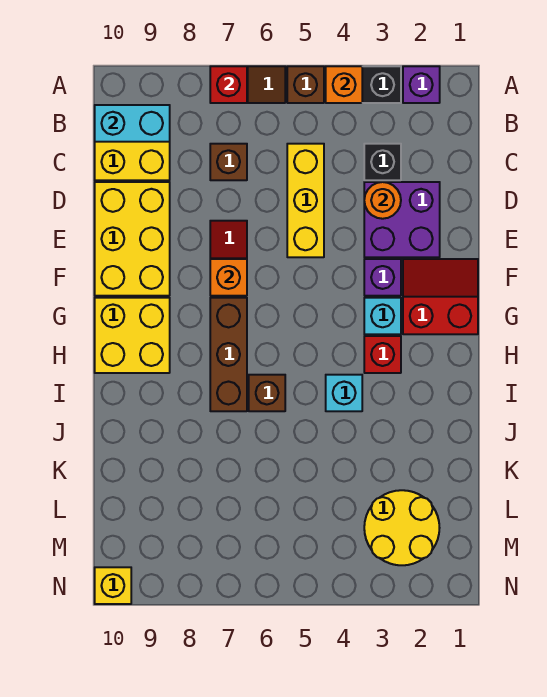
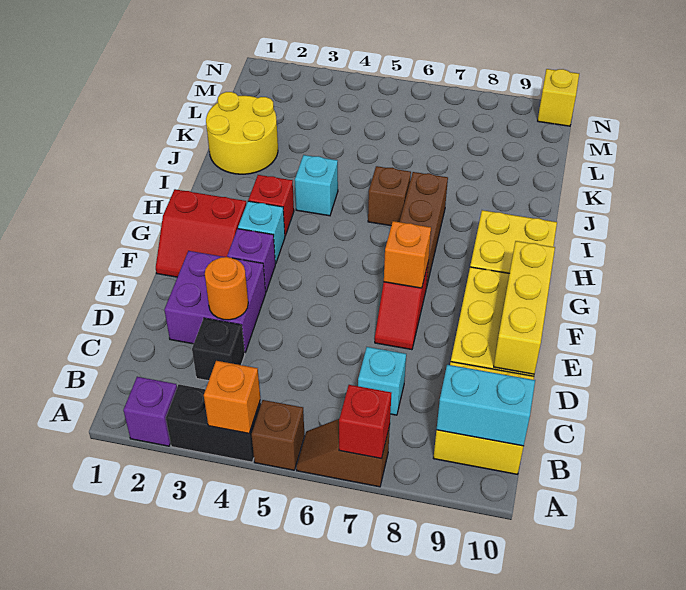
yellow brick C5:E5 level 1 -> yellow brick D10:F10 level 2
brown brick C7 level 1 -> cyan brick C7 level 1
yellow round brick L2:M3 level 1 -> yellow round brick J1:K2 level 1

